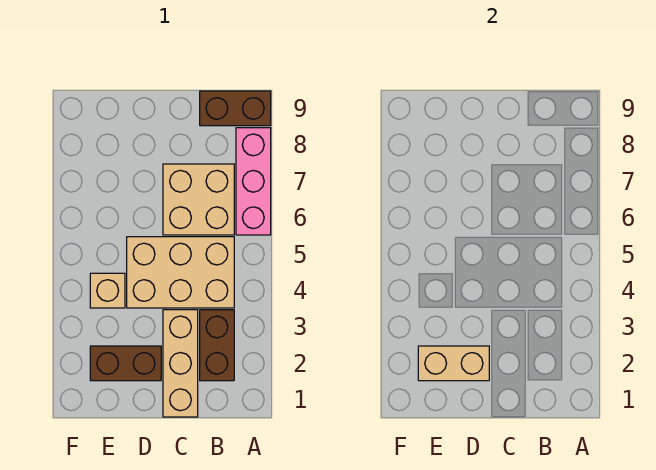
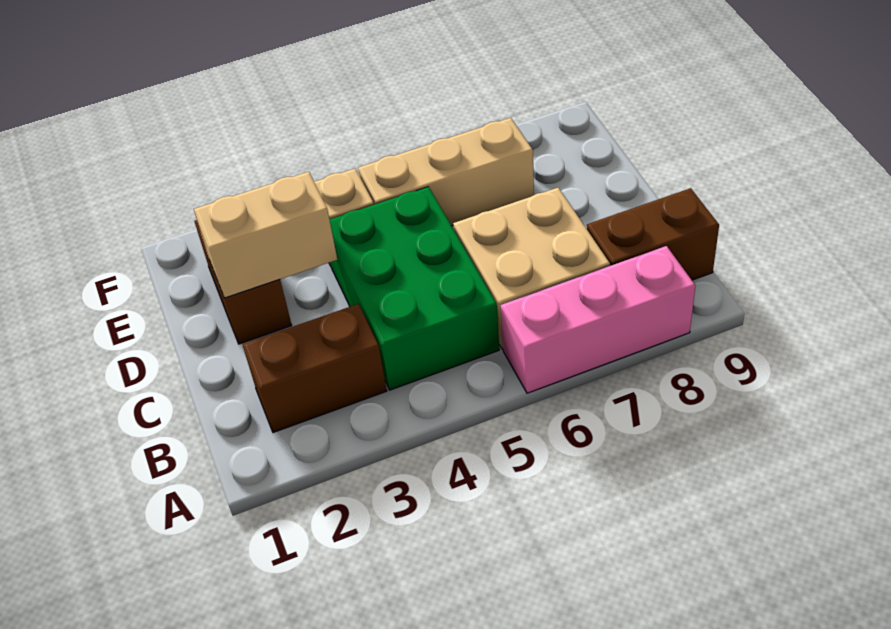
brown brick A9:B9 level 1 -> brown brick B8:B9 level 1
tan brick B4:D5 level 1 -> green brick B4:D5 level 1
tan brick C1:C3 level 1 -> tan brick E5:E7 level 1
tan brick D2:E2 level 2 -> tan brick D2:D3 level 2

